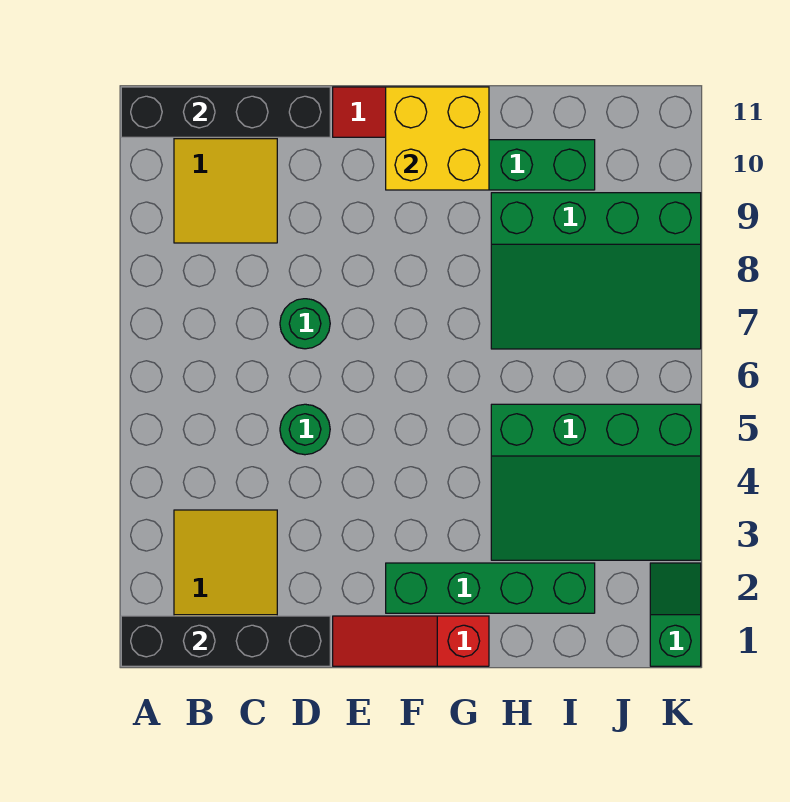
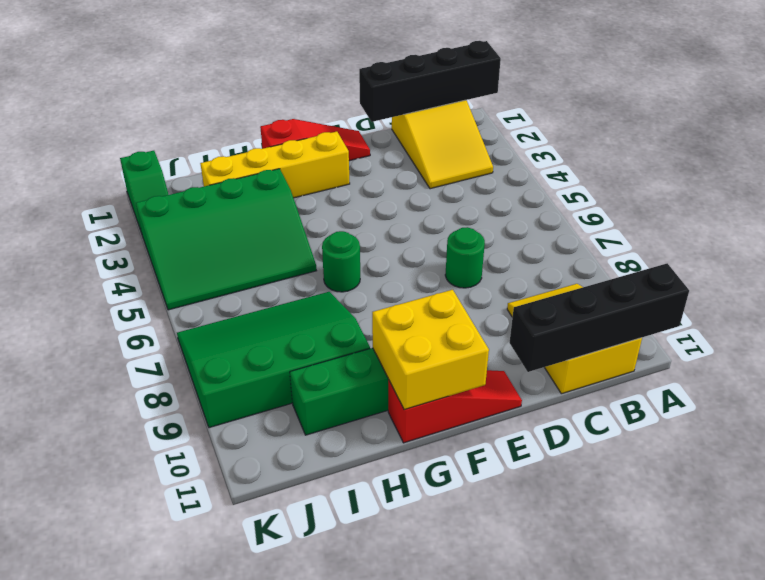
green round brick D5 level 1 -> green round brick G6 level 1
green brick F2:I2 level 1 -> yellow brick F2:I2 level 1
green slope H3:K5 level 1 top 5 -> green slope H3:K5 level 1 top 3

